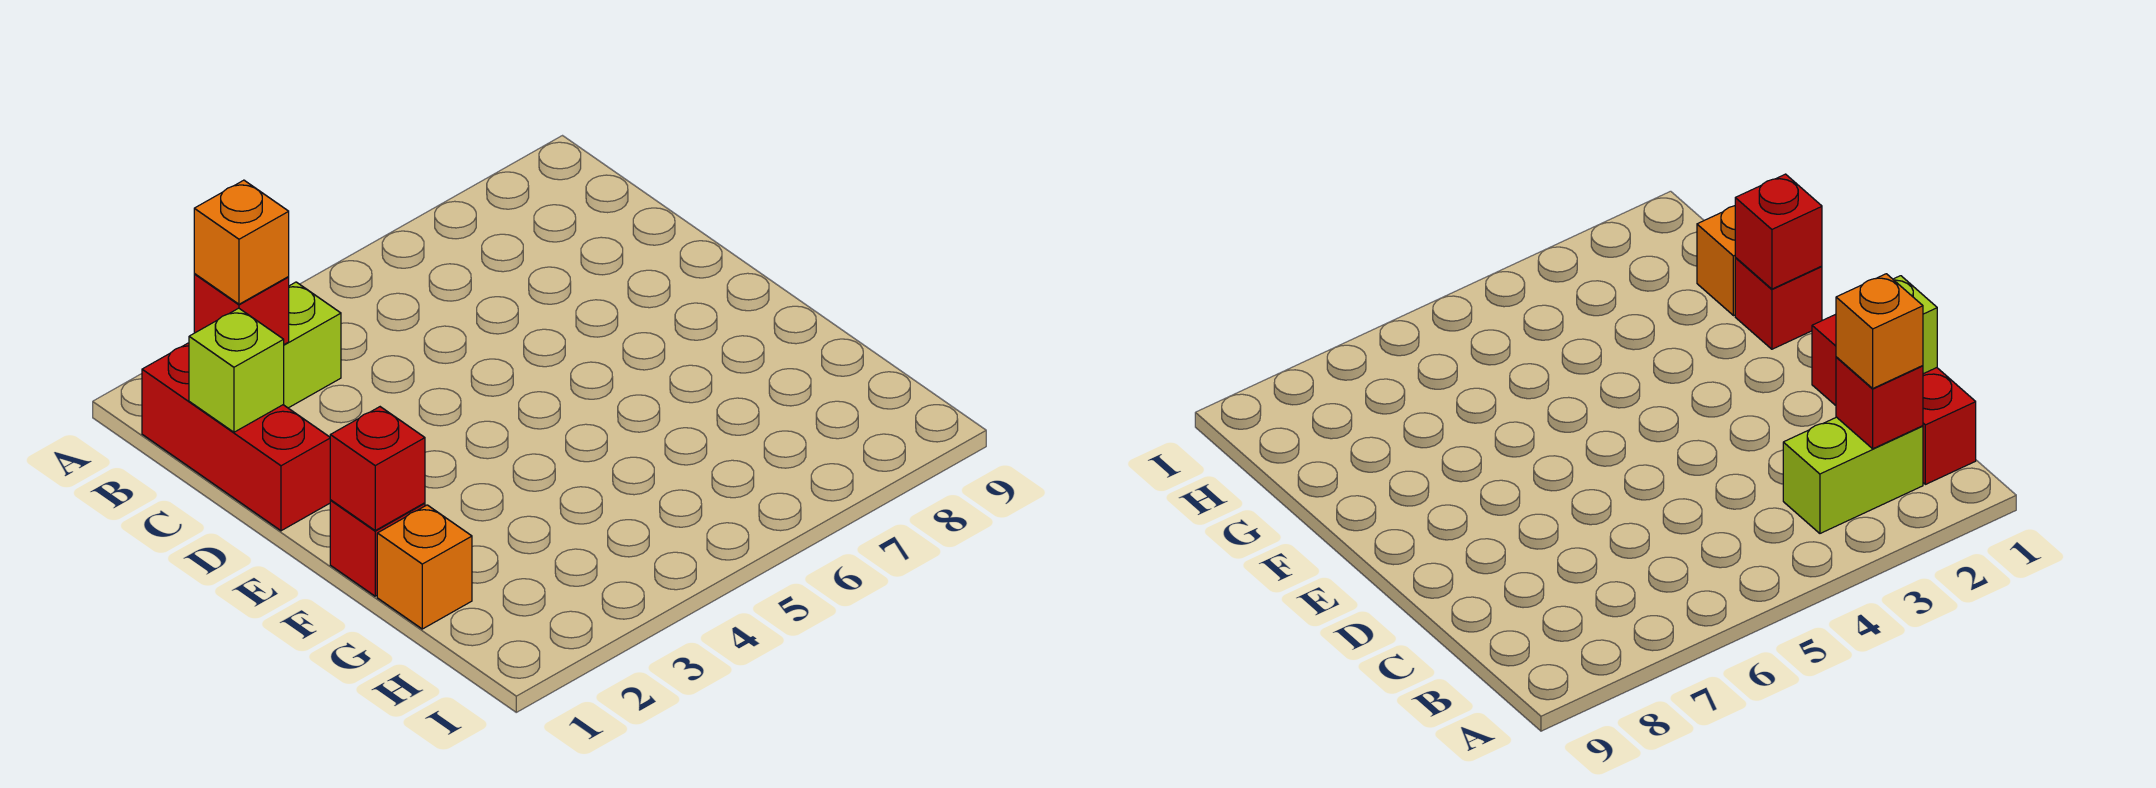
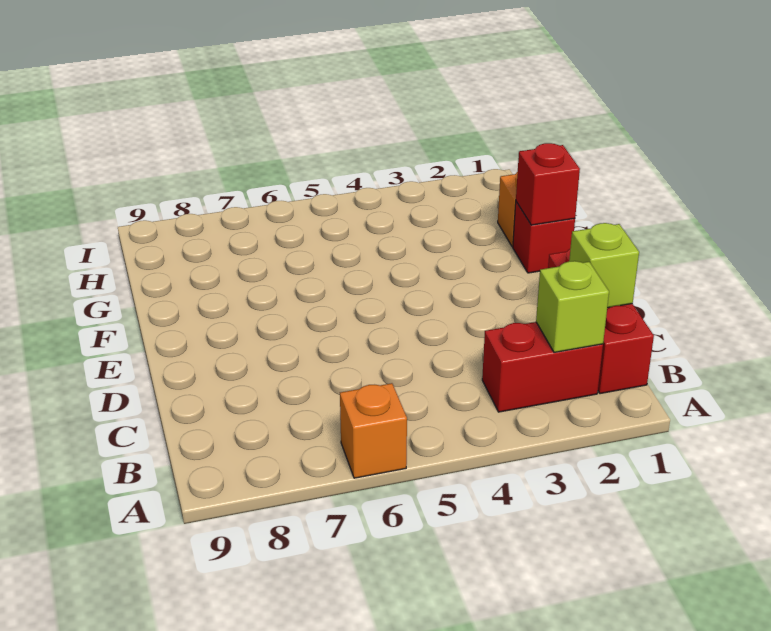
lime brick B2:B3 level 1 -> red brick B2:B3 level 1
red brick B2 level 2 -> lime brick B2 level 2
orange brick B2 level 3 -> orange brick A6 level 1

